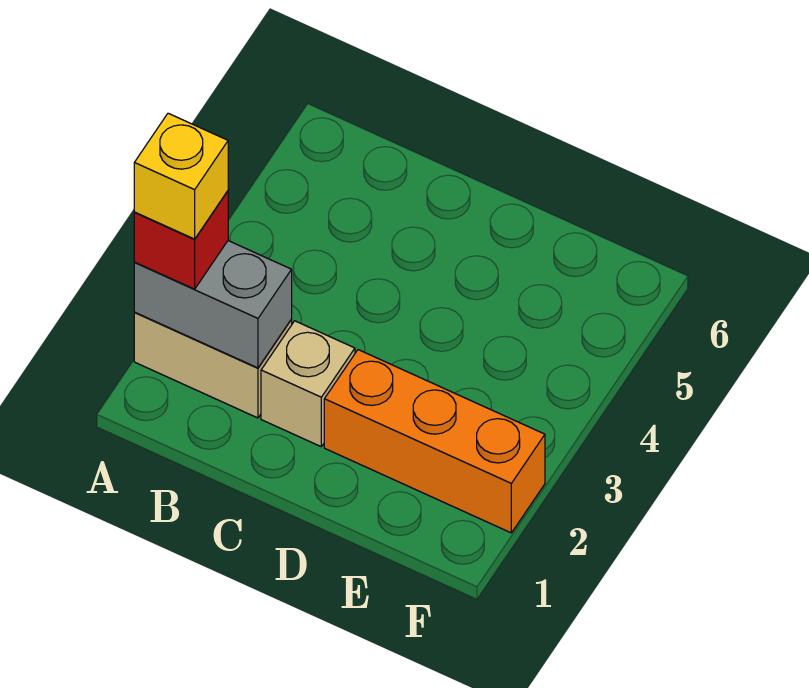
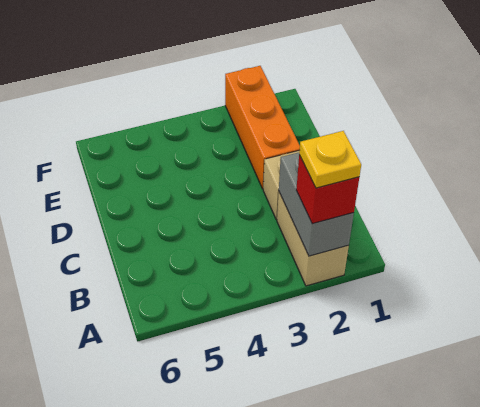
yellow brick A2 level 4 -> yellow plate A2 level 4

